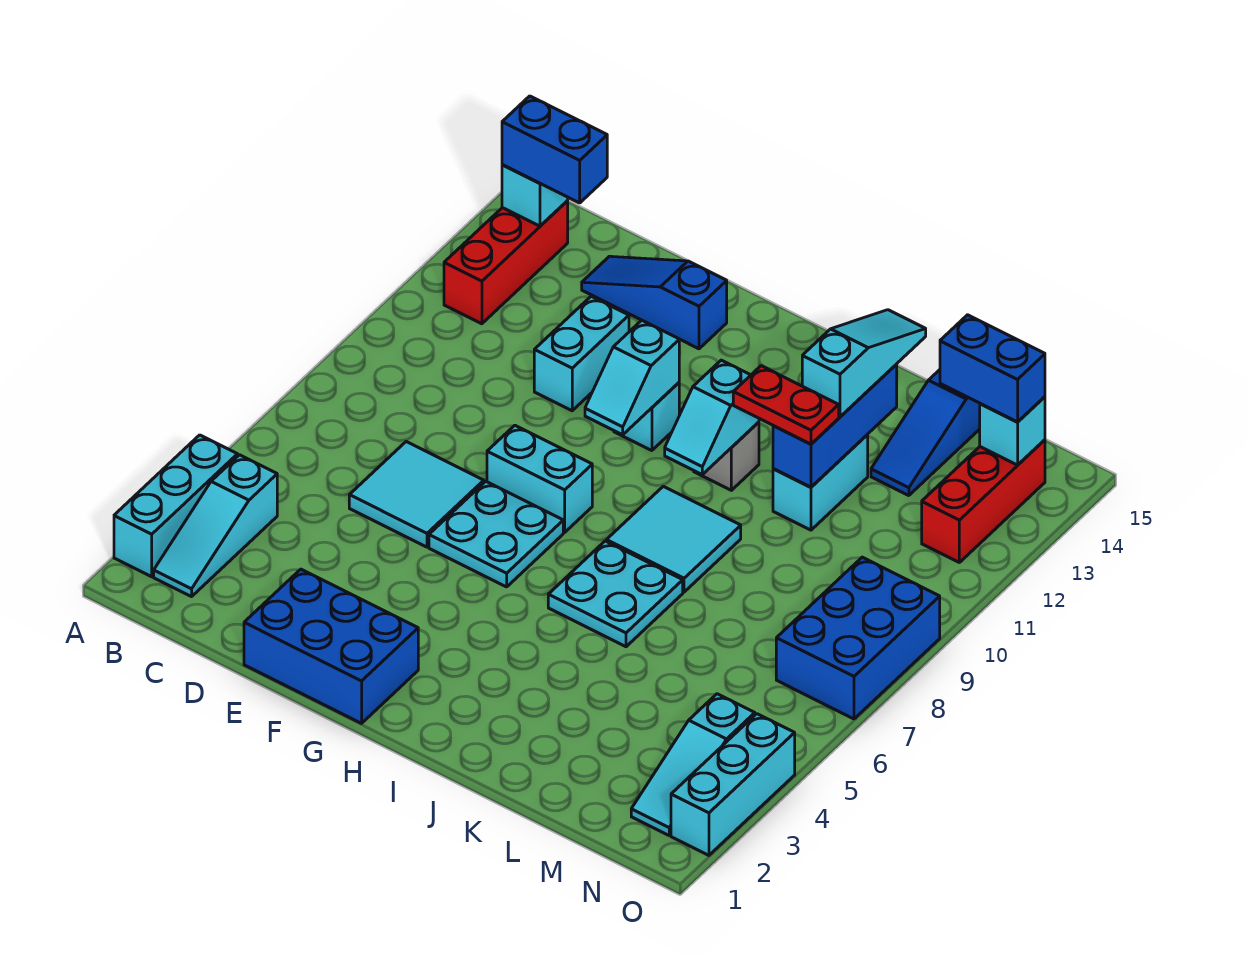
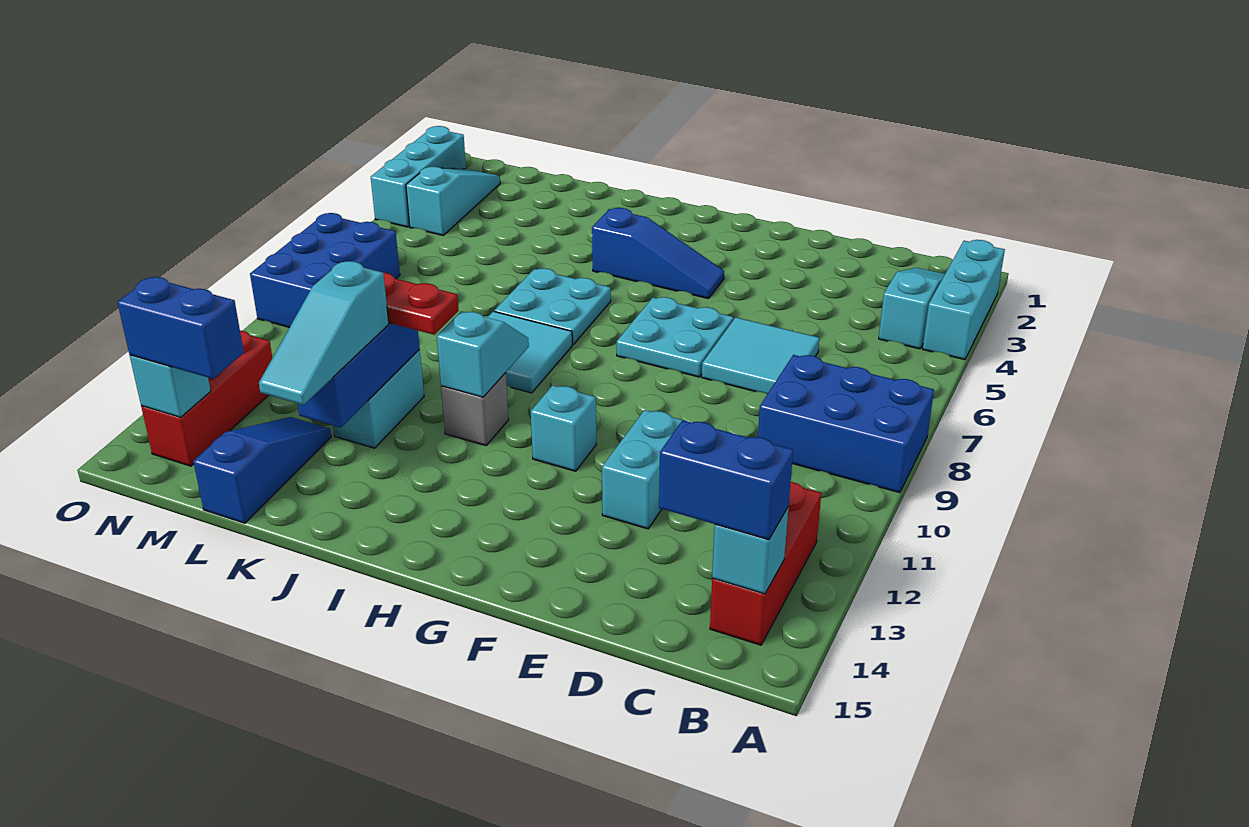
blue slope D14:F14 level 1 top F -> blue slope G4:I4 level 1 top I
blue brick E1:G2 level 1 -> blue brick A8:C9 level 1
cyan brick F8:G8 level 1 -> none
cyan slope G10:G11 level 2 top 11 -> none

